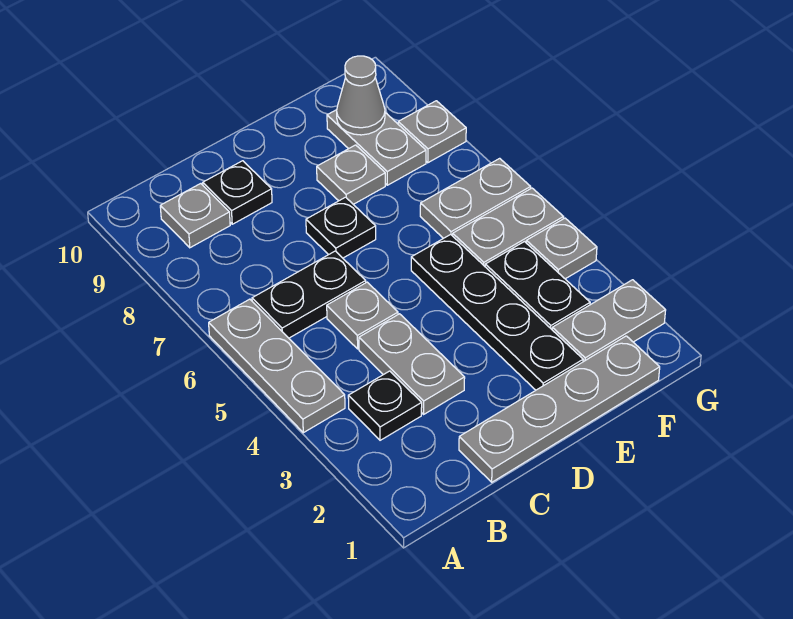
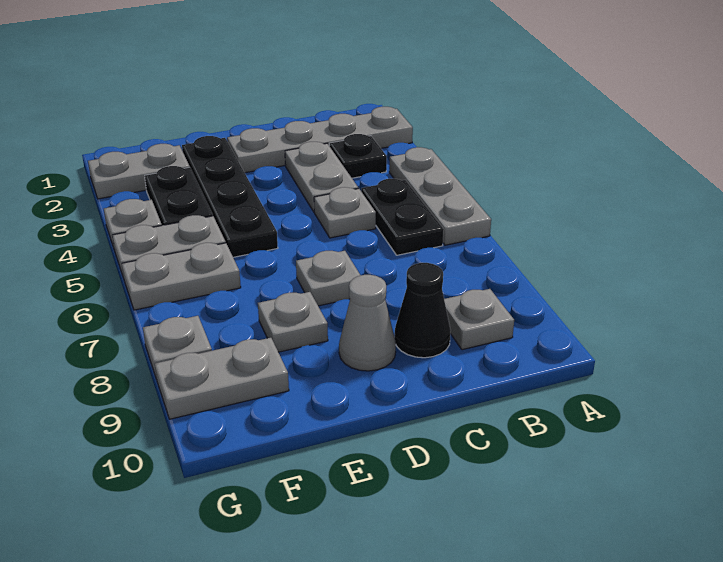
black plate B6:C6 level 1 -> black plate B5:B6 level 1
grey plate C1:F1 level 1 -> grey plate A2:D2 level 1
black plate C9 level 1 -> black cone C9 level 1
black plate D7 level 1 -> grey plate D7 level 1
grey plate F8:F9 level 1 -> grey plate F9:G9 level 1
grey cone F9 level 2 -> grey cone D9 level 1

